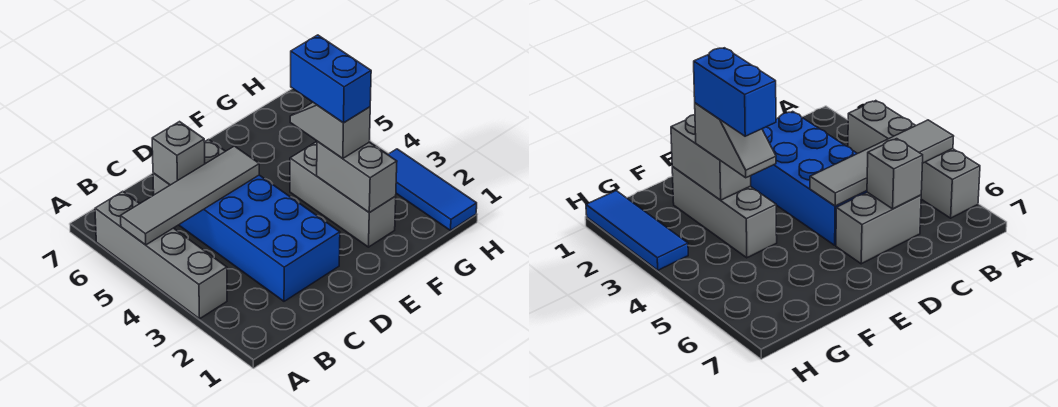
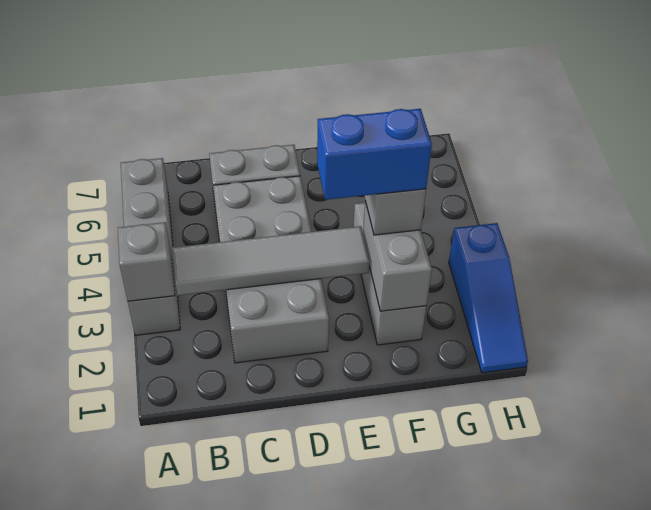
grey tile A5:D5 level 2 -> grey tile B3:E3 level 2
blue brick C2:D5 level 1 -> grey brick C2:D5 level 1
grey brick C6 level 2 -> grey brick A3 level 2
blue brick F3:F4 level 4 -> blue brick E3:F3 level 4
blue tile H1:H3 level 1 -> blue slope H1:H3 level 1 top 3

